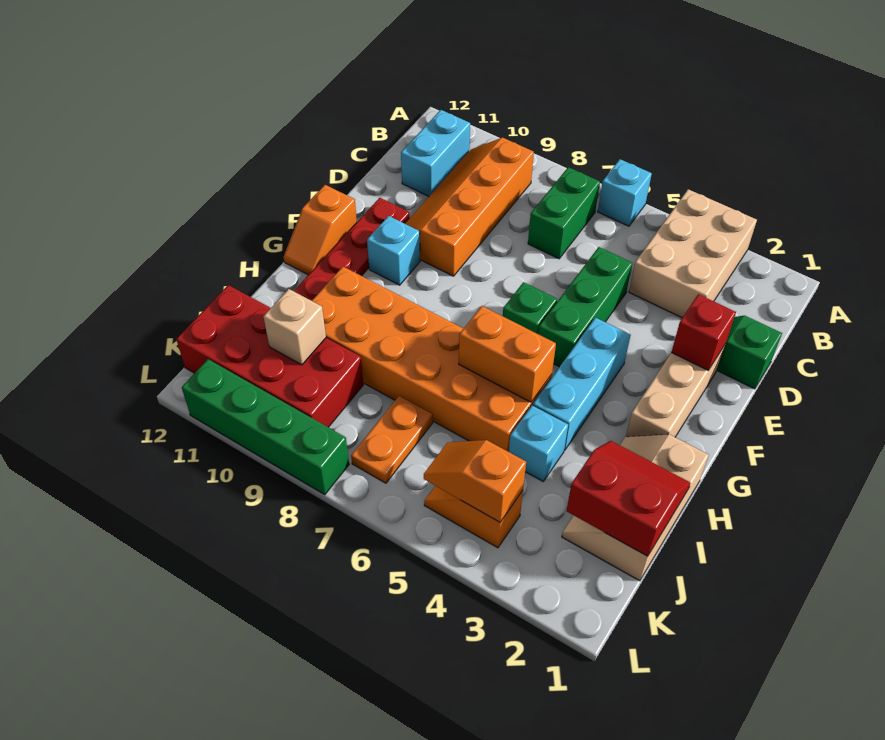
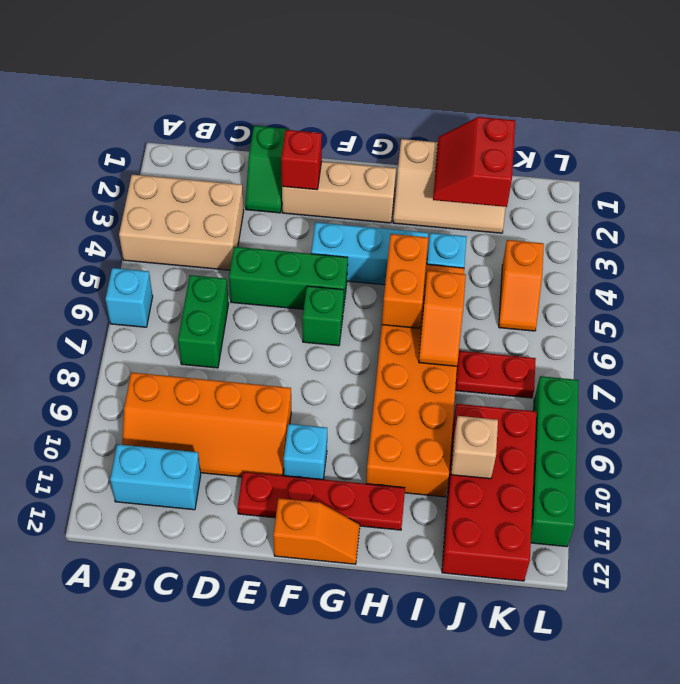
green brick B7:C7 level 1 -> green brick C6:C7 level 1
orange plate J7:K7 level 1 -> red plate J7:K7 level 1
orange slope K4:K5 level 2 top 4 -> orange slope I6:I7 level 2 top 6

